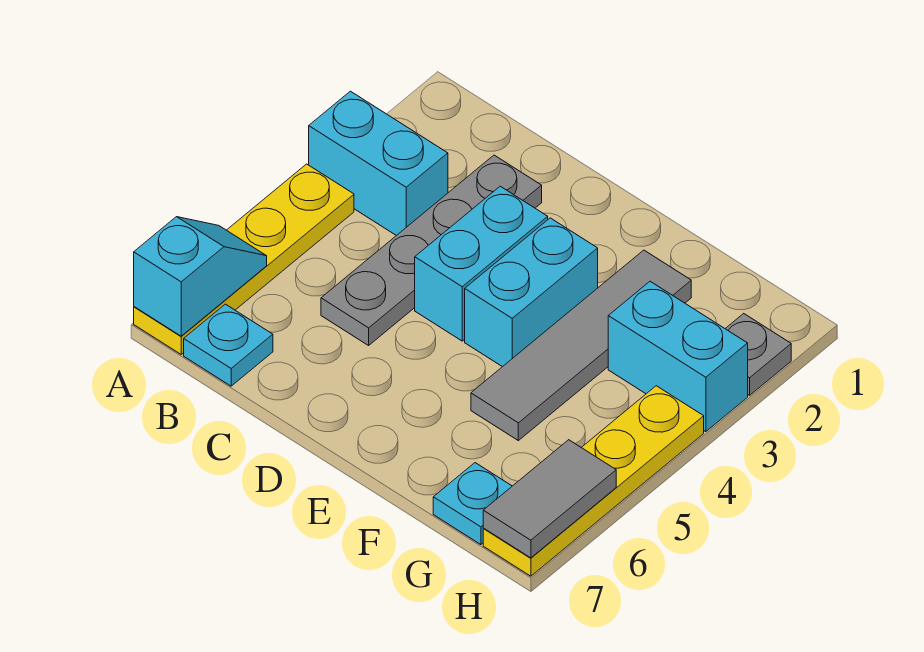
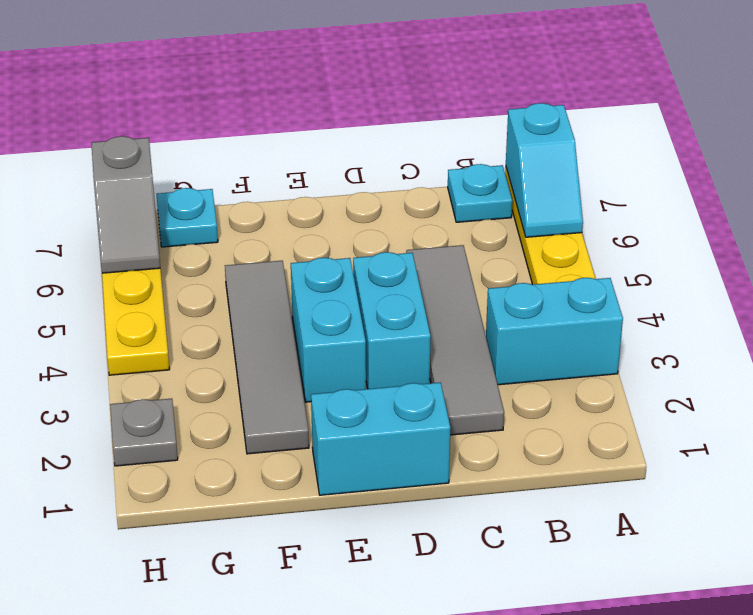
grey plate C2:C5 level 1 -> grey tile C2:C5 level 1
cyan brick G3:H3 level 1 -> cyan brick D1:E1 level 1
grey tile H6:H7 level 2 -> grey slope H6:H7 level 2 top 7

